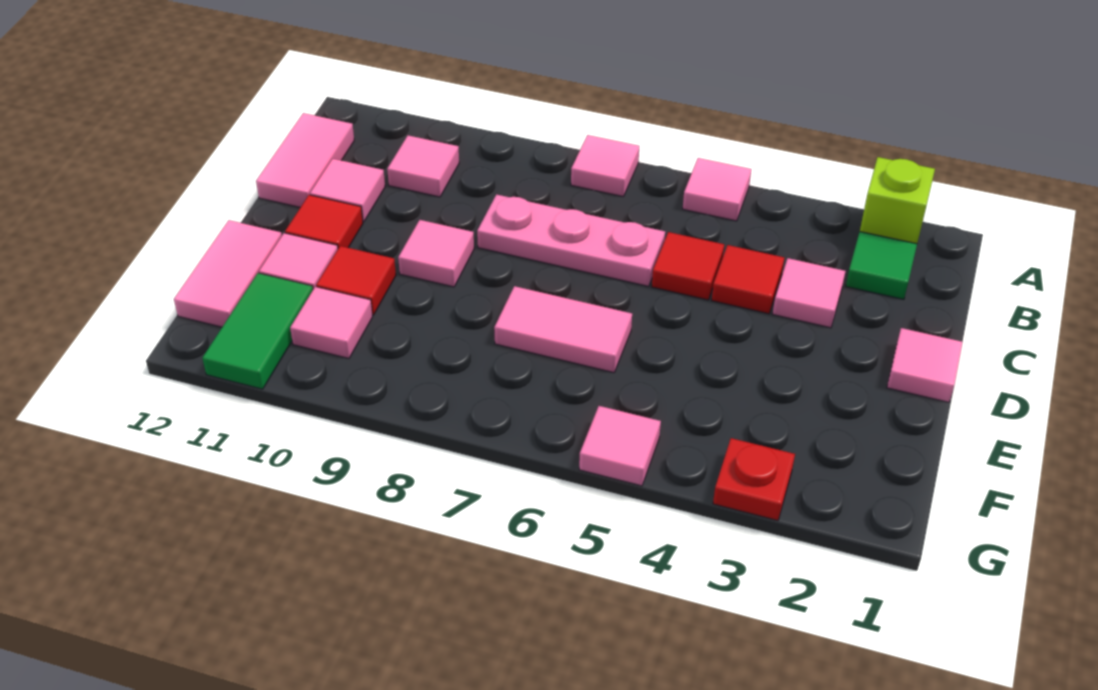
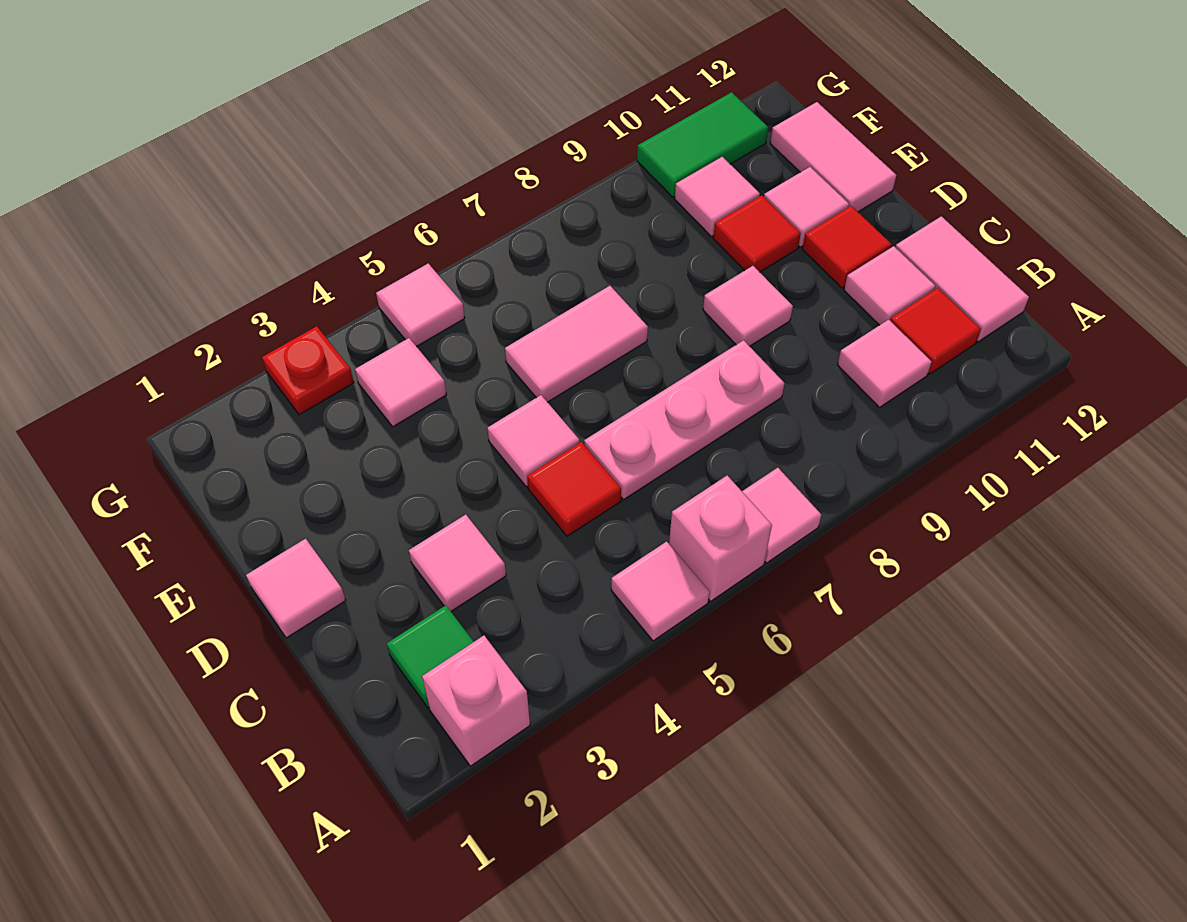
lime brick A2 level 1 -> pink brick A2 level 1
none -> pink brick A6 level 1
red tile C4 level 1 -> red tile B11 level 1
none -> pink tile D5 level 1
none -> pink tile F4 level 1
green tile F11:G11 level 1 -> green tile G10:G11 level 1

